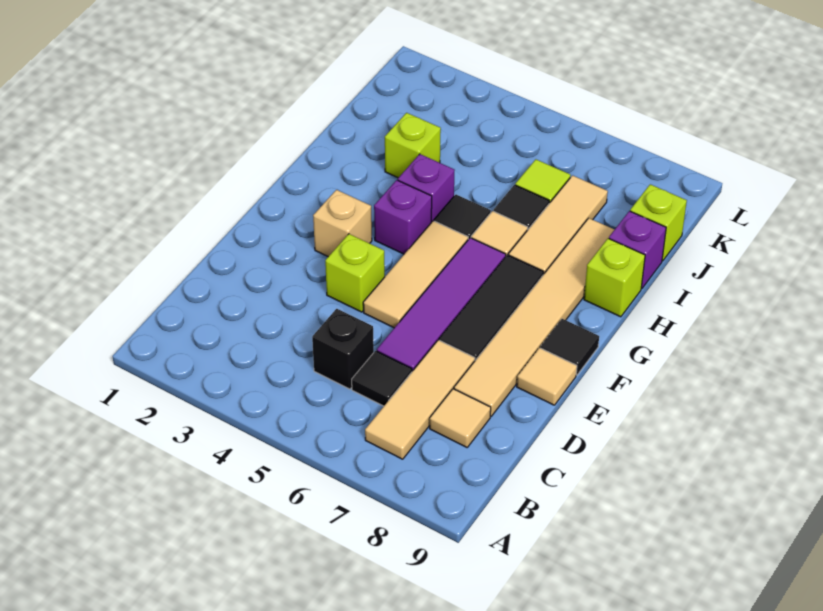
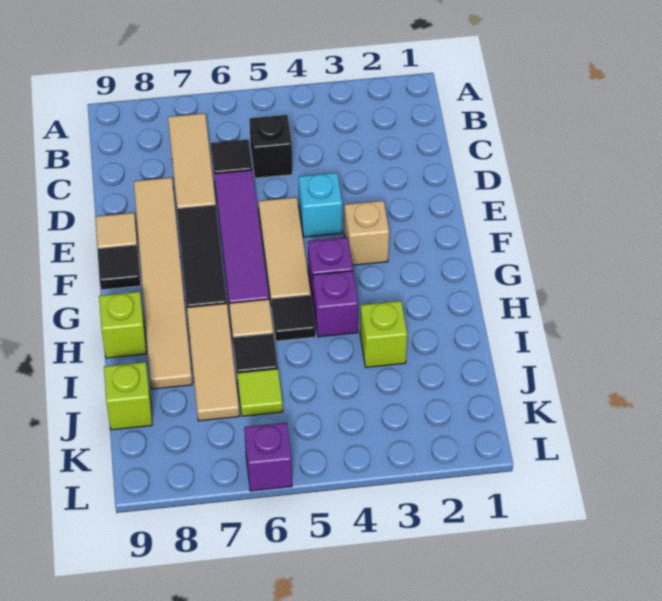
tan tile C8 level 1 -> none
lime brick E4 level 1 -> cyan brick E4 level 1
purple brick I9 level 1 -> purple brick L6 level 1

